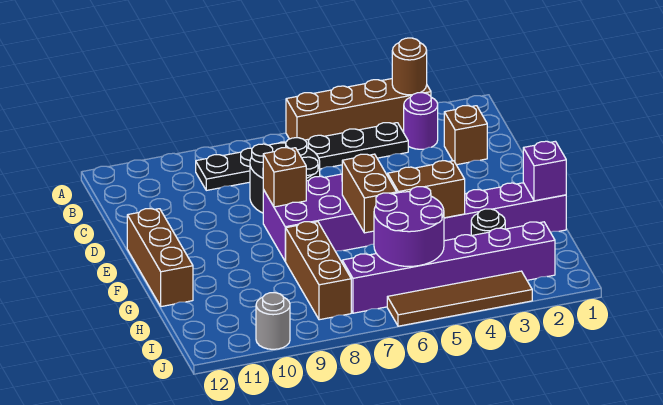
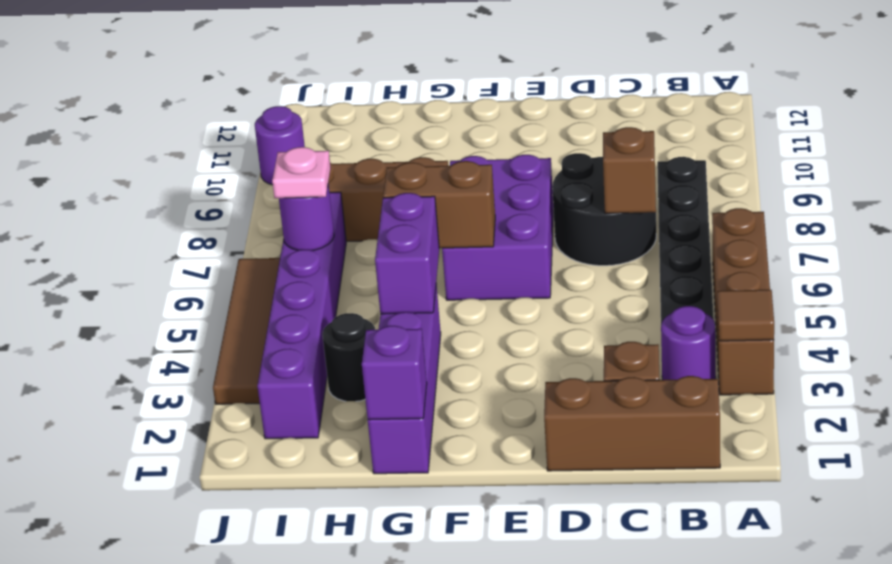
brown round brick A3 level 2 -> brown tile A3 level 2
brown brick E8 level 2 -> brown brick C7 level 2
brown brick E12:G12 level 1 -> brown brick B1:D1 level 1
brown brick G4:G5 level 2 -> purple brick G4:G5 level 2
purple round brick H5:I6 level 2 -> purple round brick I6 level 2
none -> pink plate I6 level 3
grey round brick J10 level 1 -> purple round brick J10 level 1

